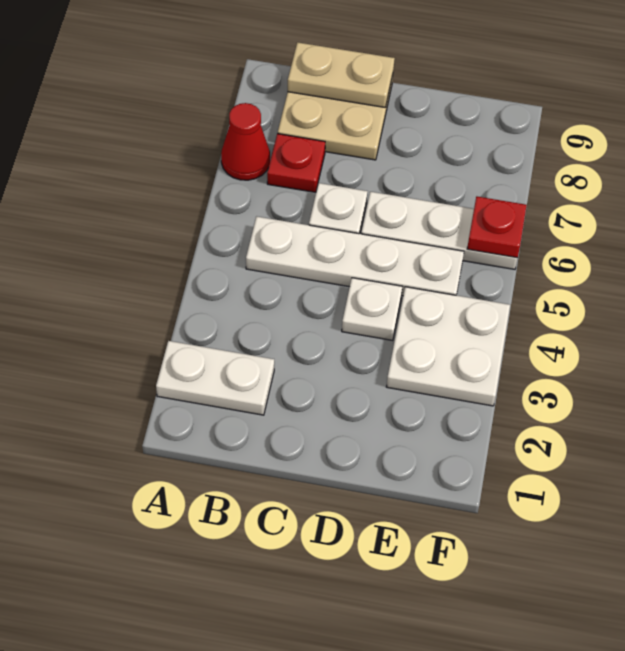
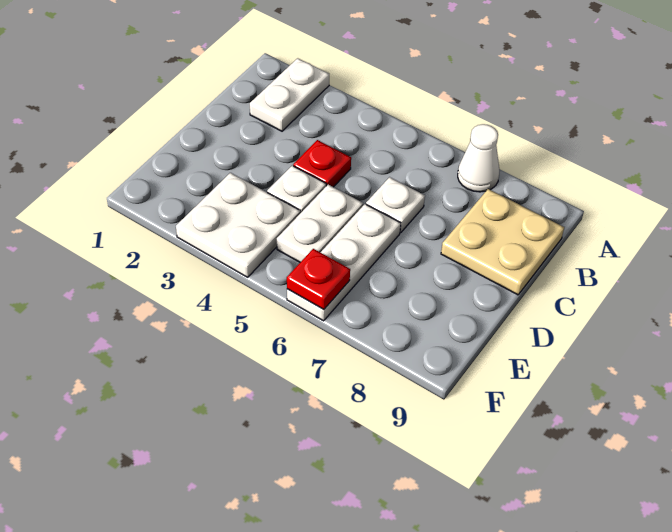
red cone A7 level 1 -> white cone A7 level 1
white plate B5:E5 level 1 -> white plate D5:E5 level 1
red plate B7 level 1 -> red plate C4 level 1
tan plate B9:C9 level 2 -> none

